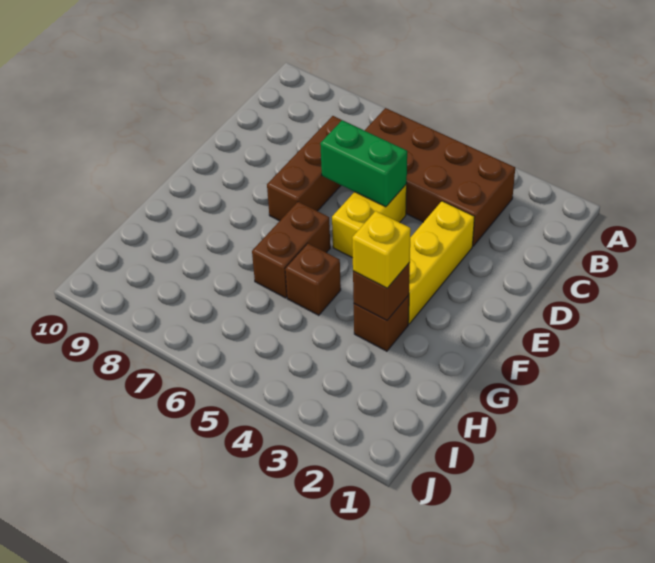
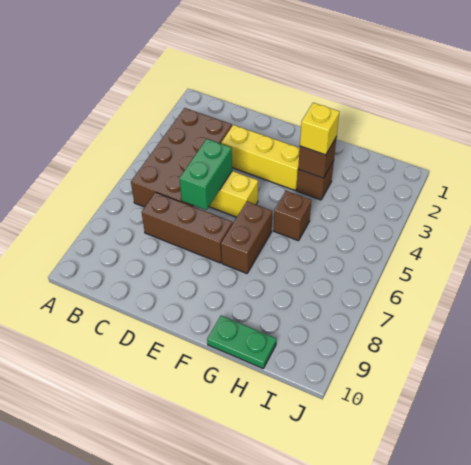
brown brick F6:G6 level 1 -> brown brick F6:F7 level 1
none -> green plate G10:H10 level 1

